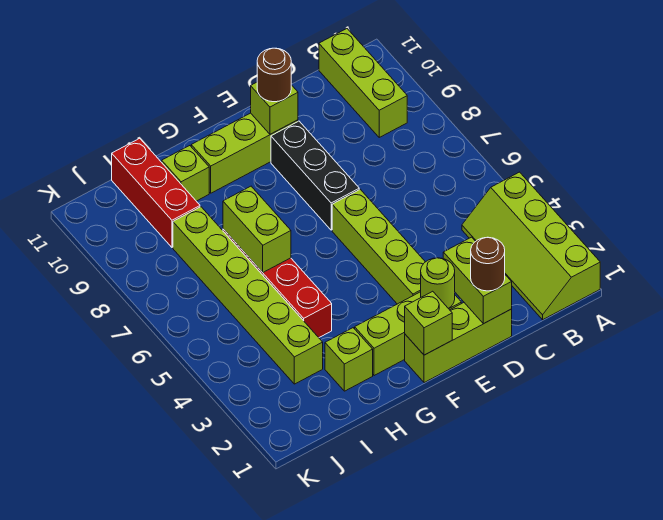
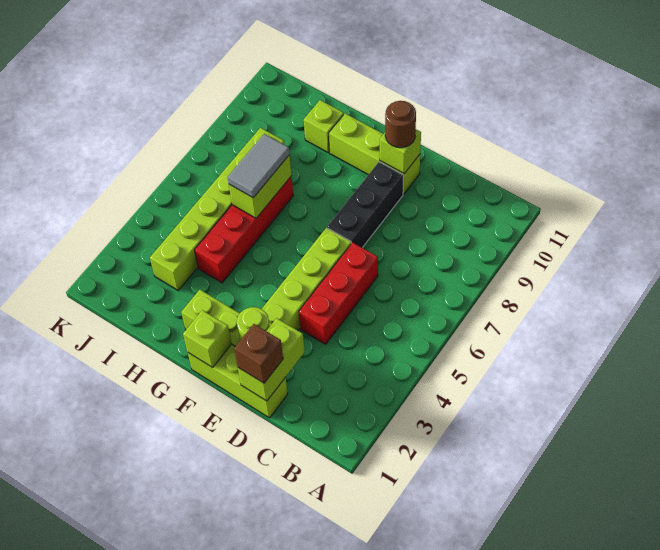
lime slope A1:B4 level 1 top A -> none
lime brick B9:B11 level 1 -> none
brown round brick D1 level 3 -> brown brick D1 level 3
lime brick H2 level 1 -> none
none -> grey tile H6:H7 level 3
red brick I9:I11 level 1 -> red brick D4:D6 level 1

